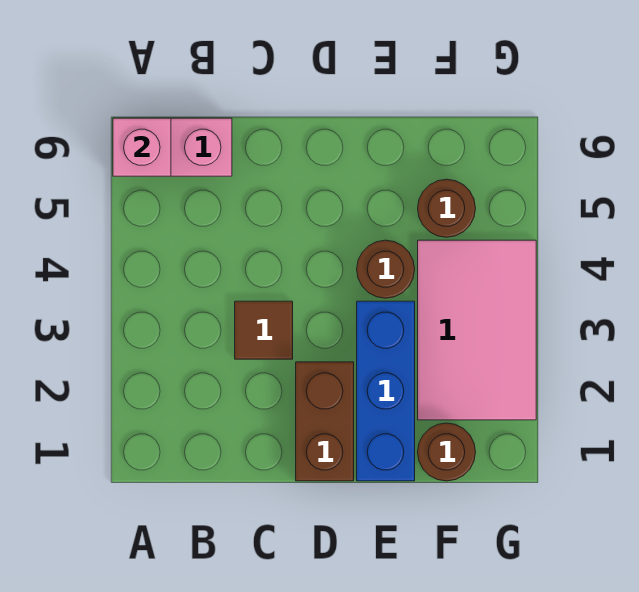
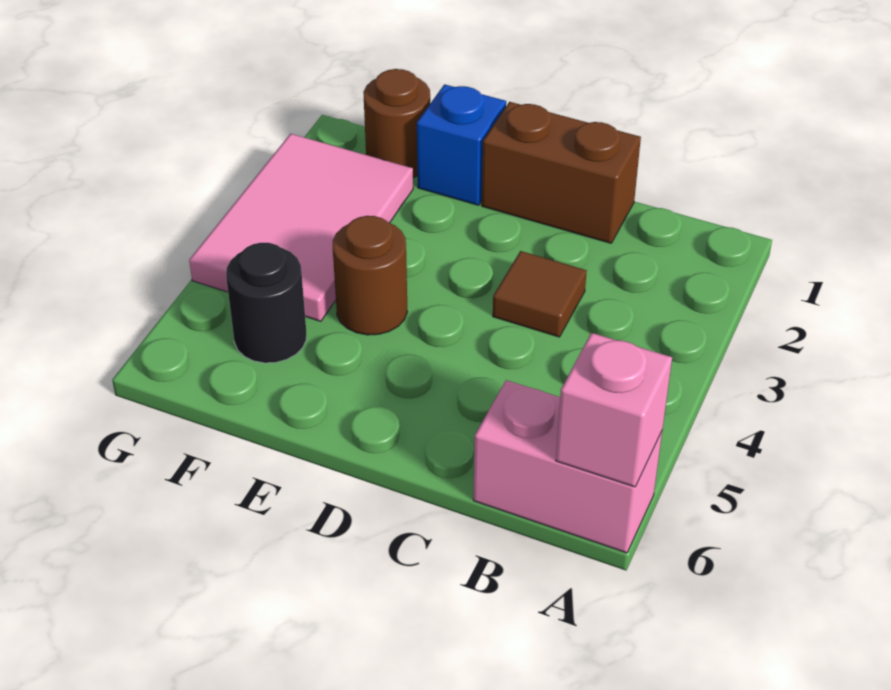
brown brick D1:D2 level 1 -> brown brick C1:D1 level 1
blue brick E1:E3 level 1 -> blue brick E1 level 1
brown round brick F5 level 1 -> black round brick F5 level 1

